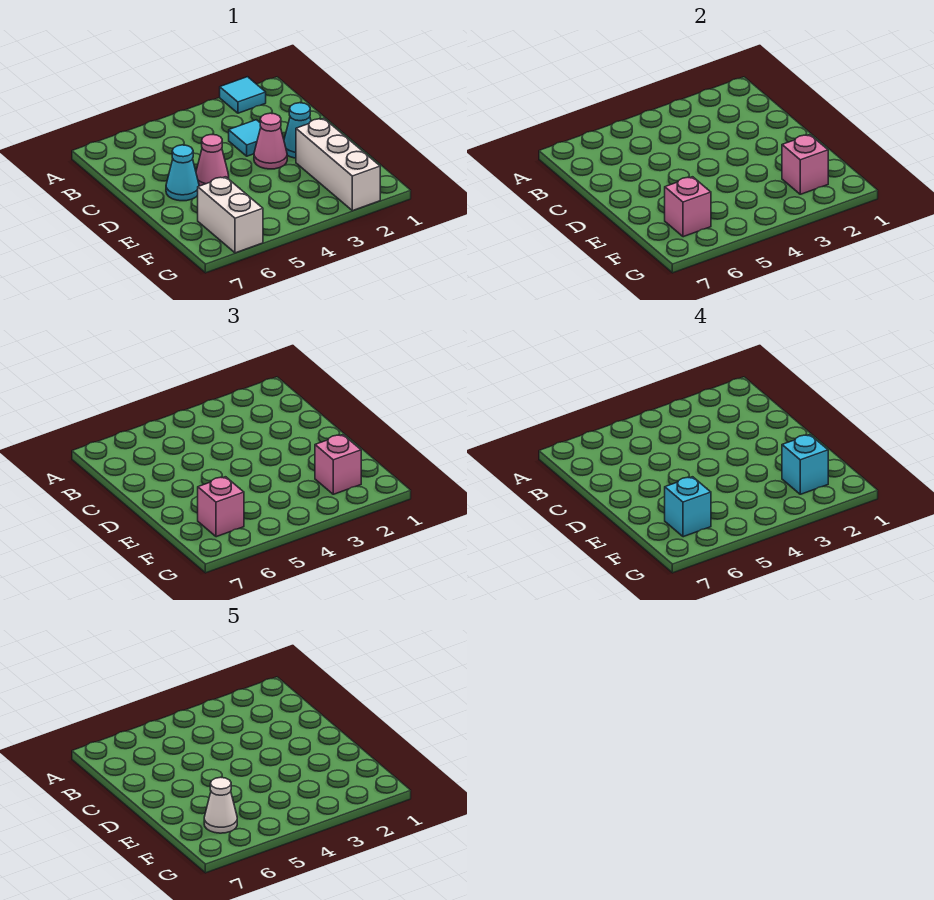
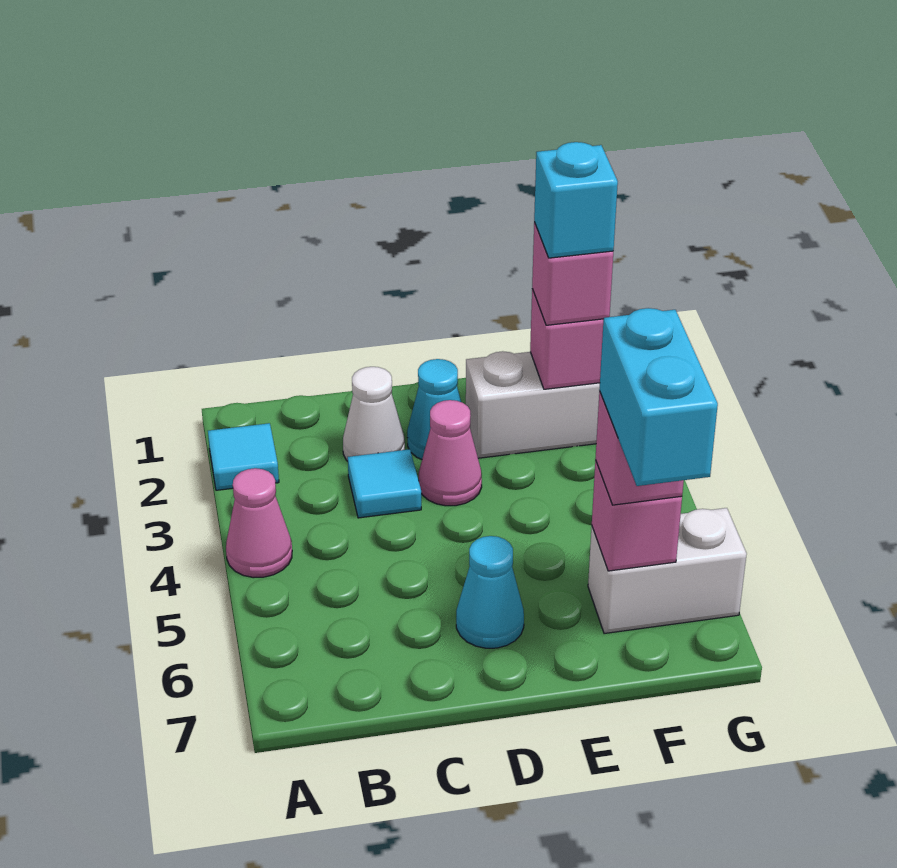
pink cone D5 level 1 -> pink cone A4 level 1
cyan brick F6 level 4 -> cyan brick F6:F7 level 4
white cone F6 level 5 -> white cone C2 level 1

